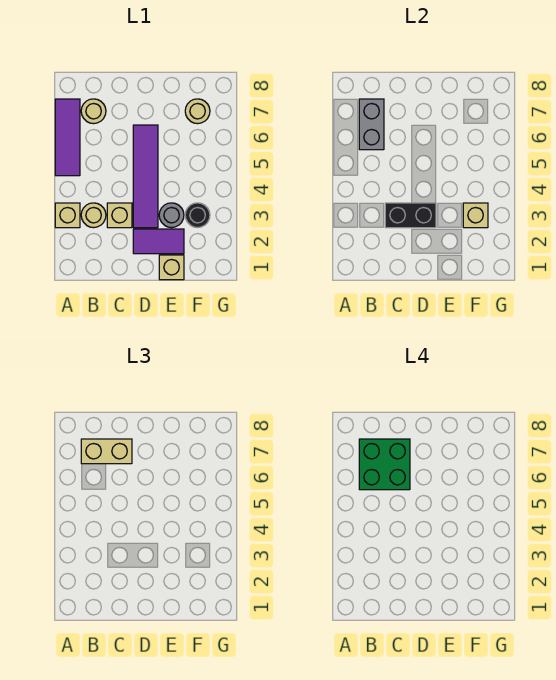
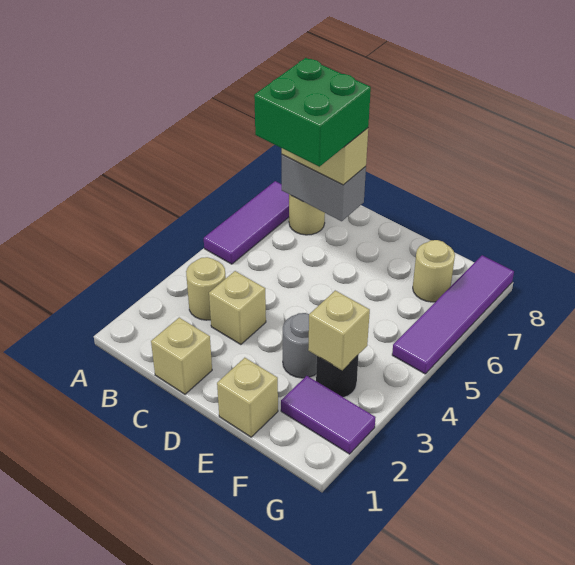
tan brick A3 level 1 -> tan brick C1 level 1
grey brick B6:B7 level 2 -> grey brick B7:C7 level 2
black brick C3:D3 level 2 -> none
purple tile D2:E2 level 1 -> purple tile F2:G2 level 1
purple tile D3:D6 level 1 -> purple tile G5:G8 level 1

